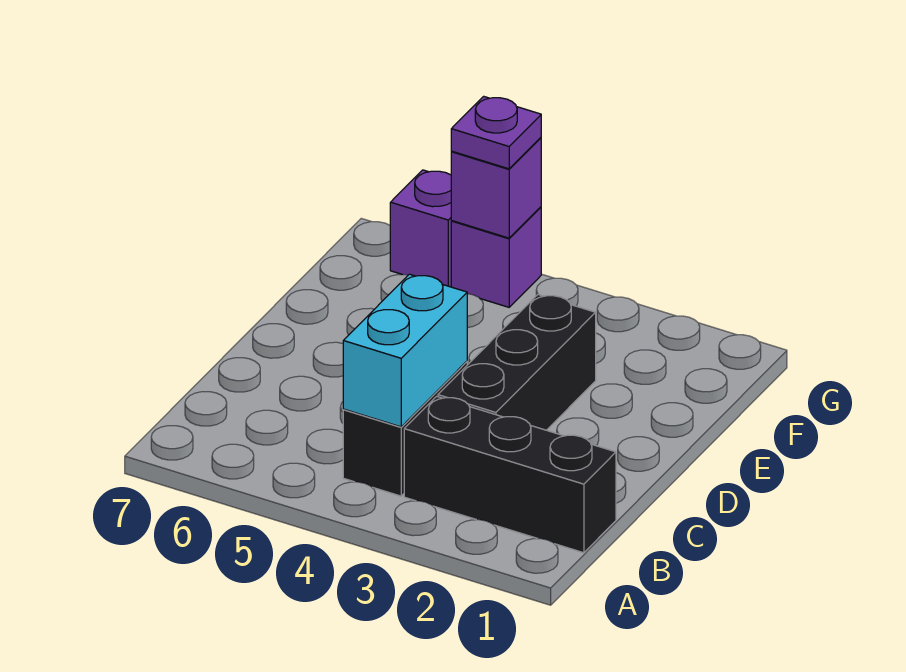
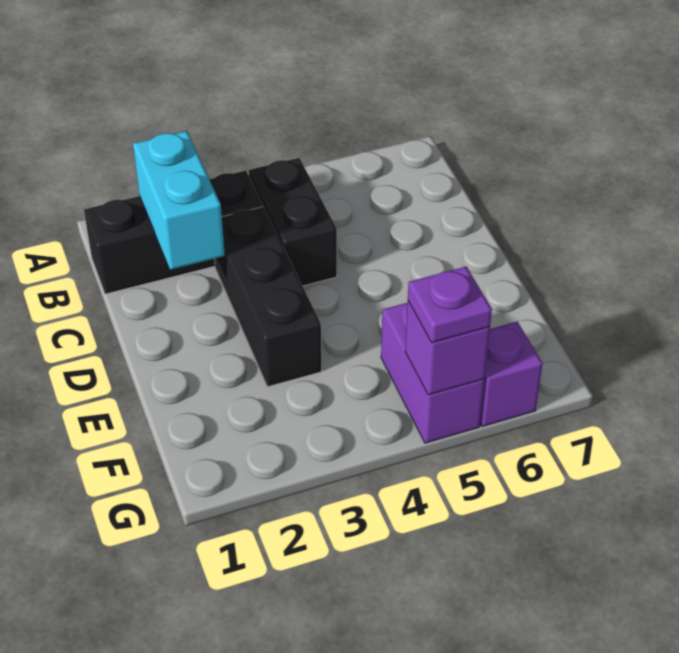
cyan brick B4:C4 level 2 -> cyan brick B2:C2 level 2
purple brick G5 level 1 -> purple brick F5:G5 level 1

